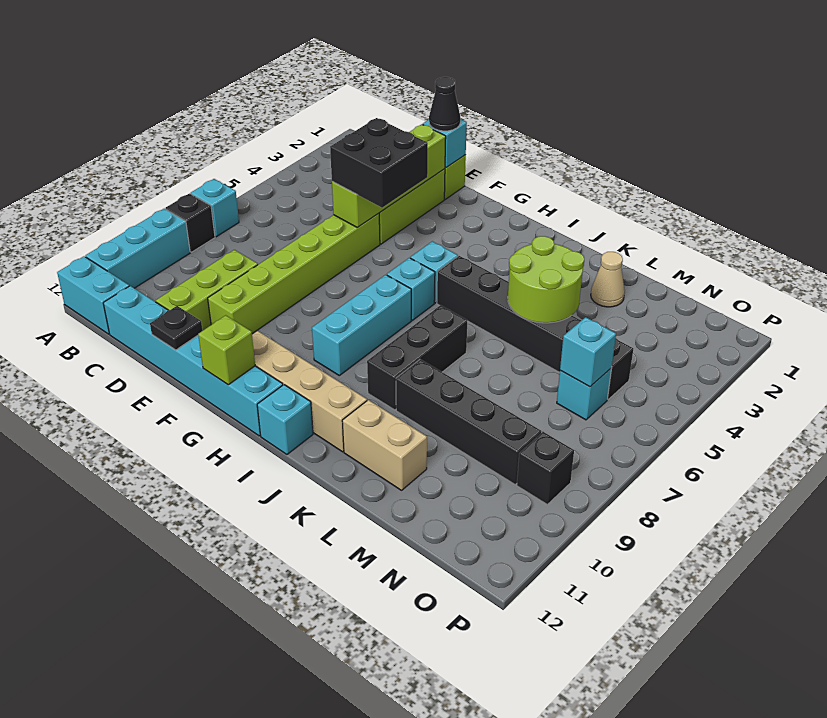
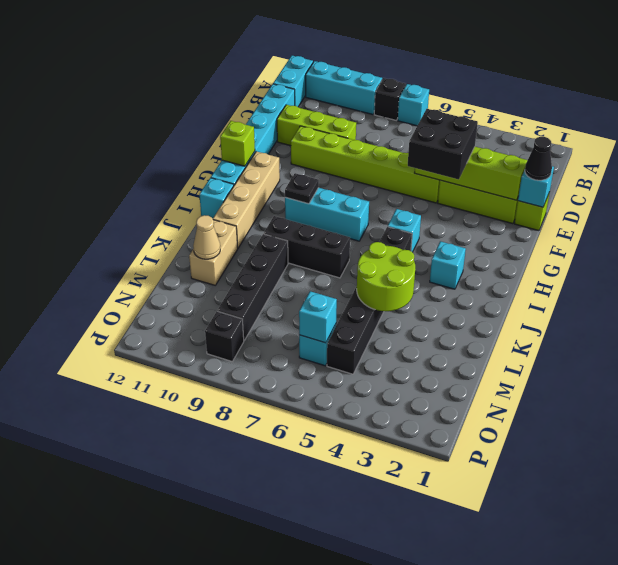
black plate E12 level 2 -> black plate H9 level 2
cyan brick H6 level 1 -> cyan brick I3 level 1
tan cone L2 level 1 -> tan cone L11 level 2

